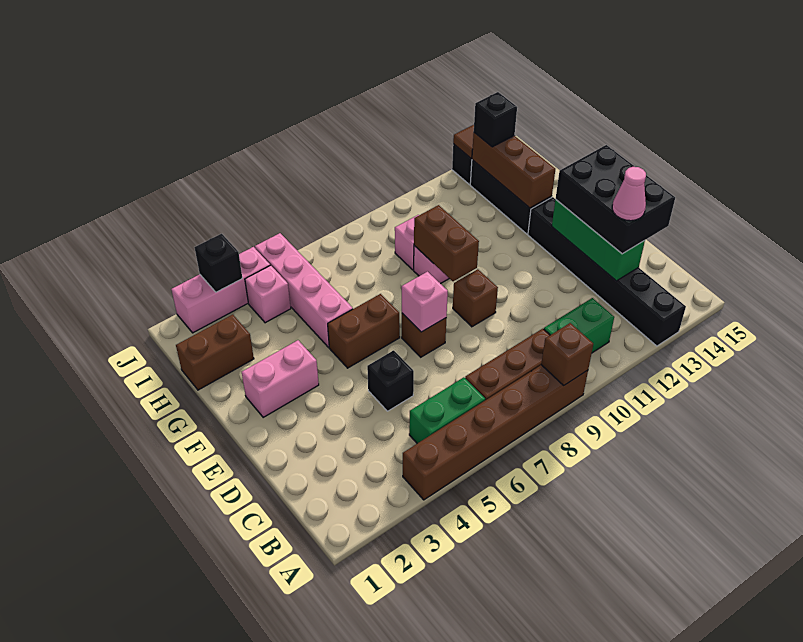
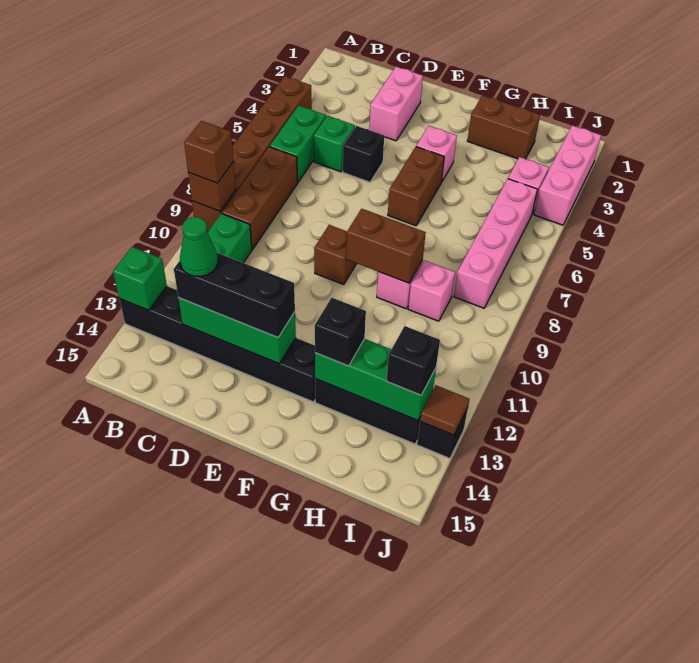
none -> green brick A13 level 2
none -> green brick C5 level 1
black brick C13:E14 level 3 -> black brick C13:E13 level 3
pink cone C13 level 4 -> green cone C13 level 4
brown brick E7 level 1 -> brown brick A9 level 3
pink brick E7 level 2 -> pink brick F4 level 1
pink brick F2:F3 level 1 -> pink brick D2:D3 level 1
pink brick G5:J5 level 1 -> pink brick I5:I8 level 1
brown brick G13:I13 level 2 -> green brick G13:I13 level 2
brown brick H1:H2 level 1 -> brown brick G2:H2 level 1
black brick J3 level 2 -> black brick G13 level 3

